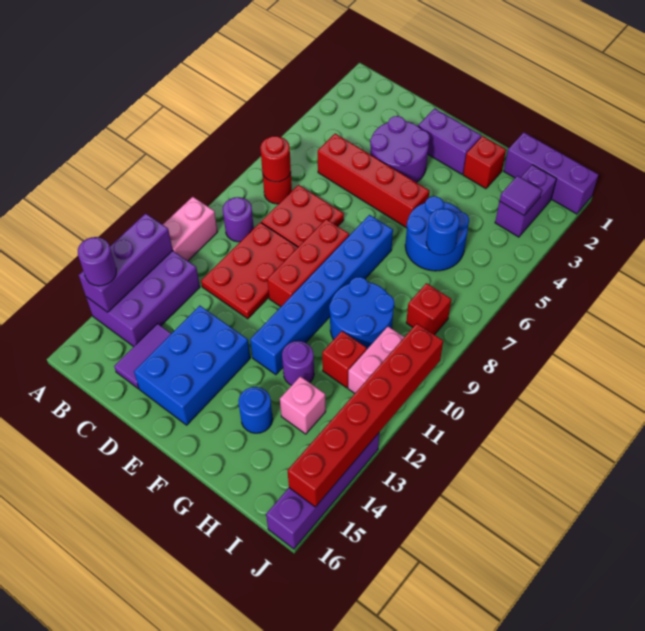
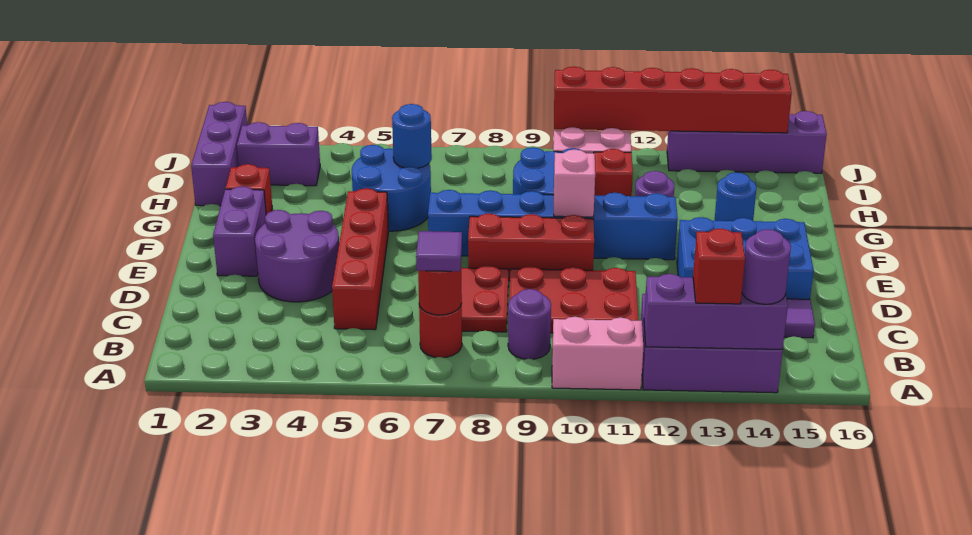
pink brick H13 level 1 -> pink brick F10 level 2
purple tile I3 level 2 -> purple tile B7 level 3
red brick I8 level 1 -> red brick A13 level 3

